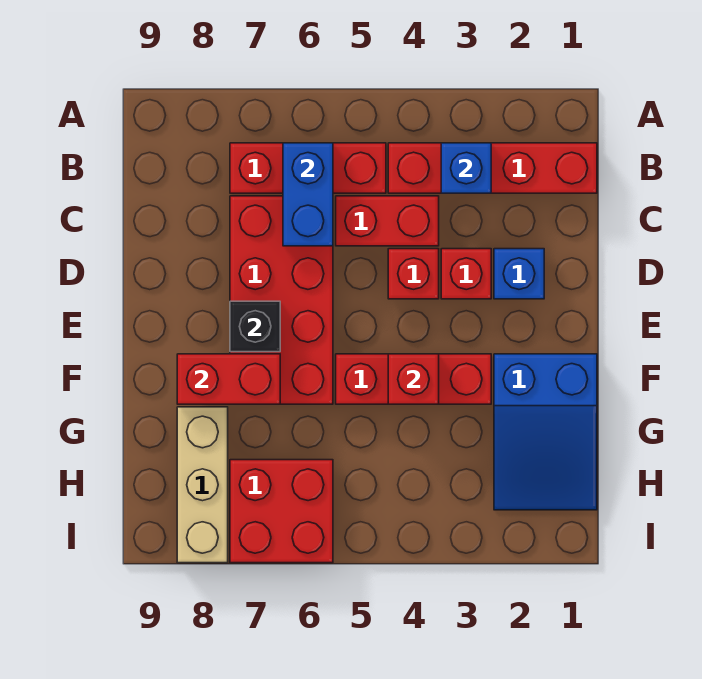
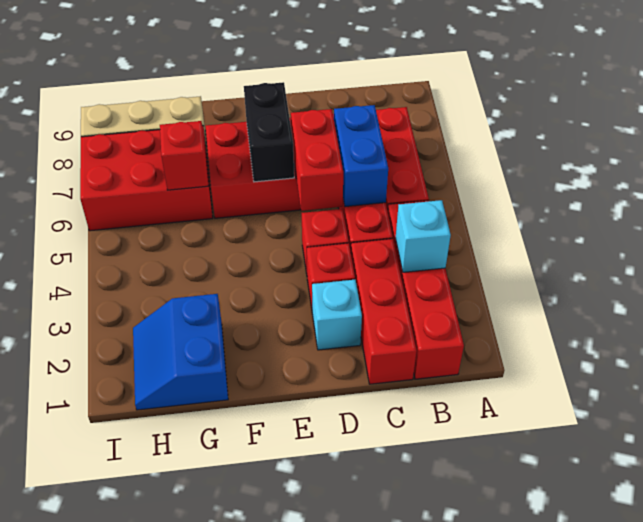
blue brick B3 level 2 -> cyan brick B3 level 2
blue brick B6:C6 level 2 -> blue brick C5:C6 level 2
blue brick D2 level 1 -> cyan brick D2 level 1
black brick E7 level 2 -> black brick E6:E7 level 2
blue slope F1:H2 level 1 top F -> blue slope G1:H2 level 1 top G
red brick F3:F5 level 1 -> red brick C1:C3 level 1
red brick F4 level 2 -> red brick G6 level 2
red brick F7:F8 level 2 -> red brick D5:D6 level 2
red brick H6:I7 level 1 -> red brick G6:I7 level 1

